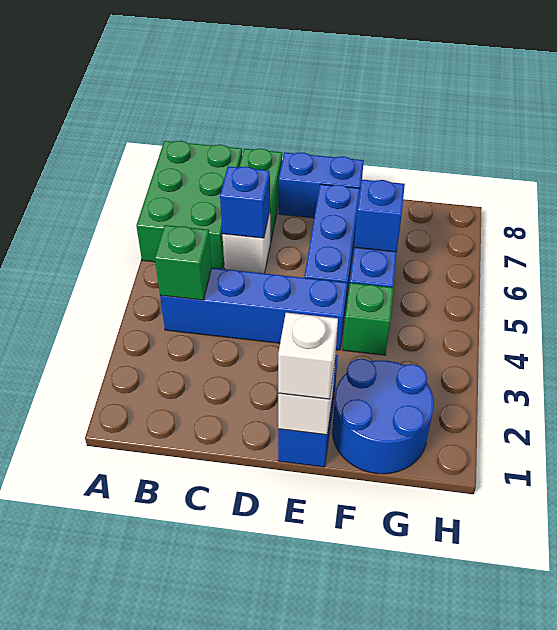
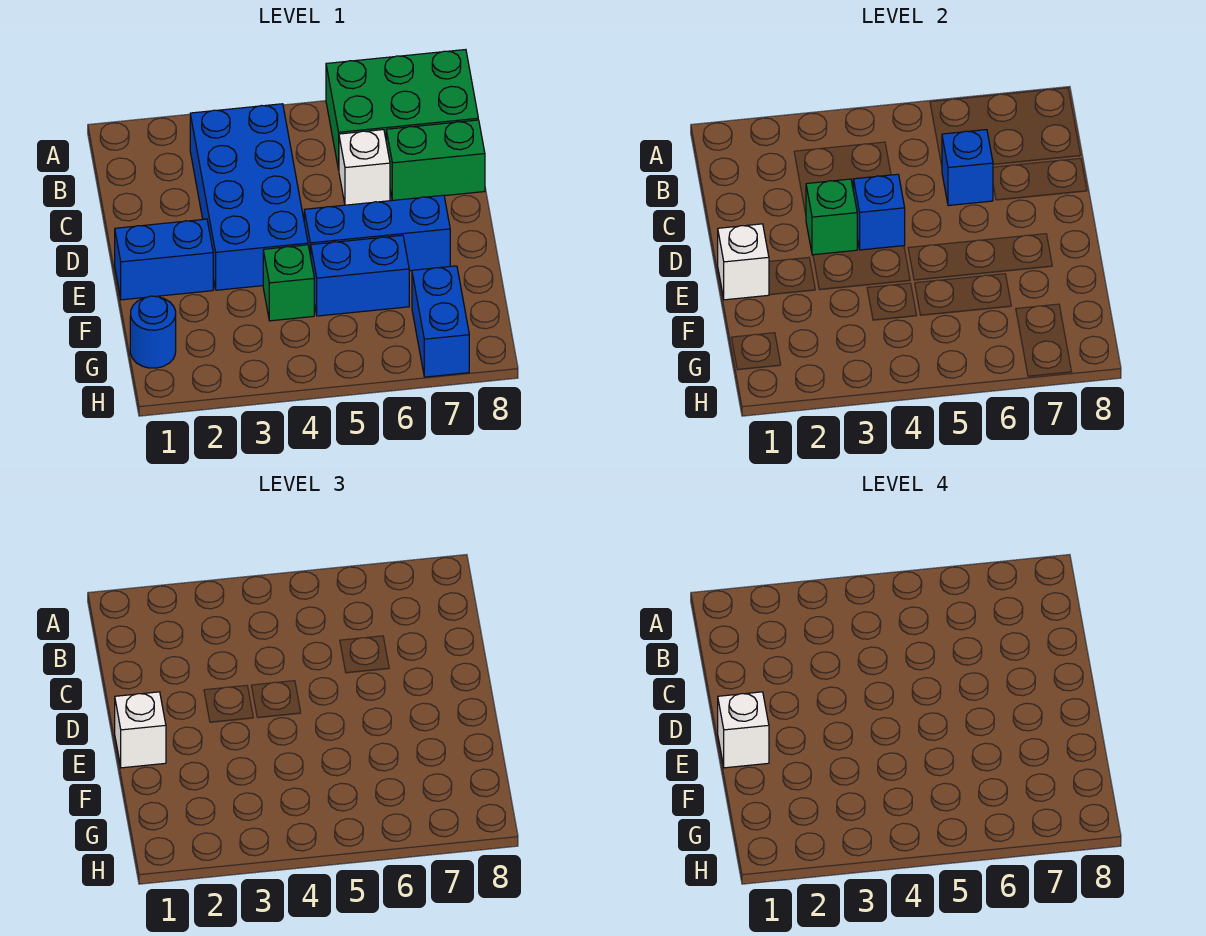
blue brick B4:E4 level 1 -> blue brick B3:E4 level 1
green brick B4 level 2 -> green brick D3 level 2
blue brick D8:E8 level 1 -> blue brick G7:H7 level 1
none -> white brick E1 level 4
blue round brick F1:G2 level 1 -> blue round brick G1 level 1
blue brick F6 level 2 -> blue brick D4 level 2

